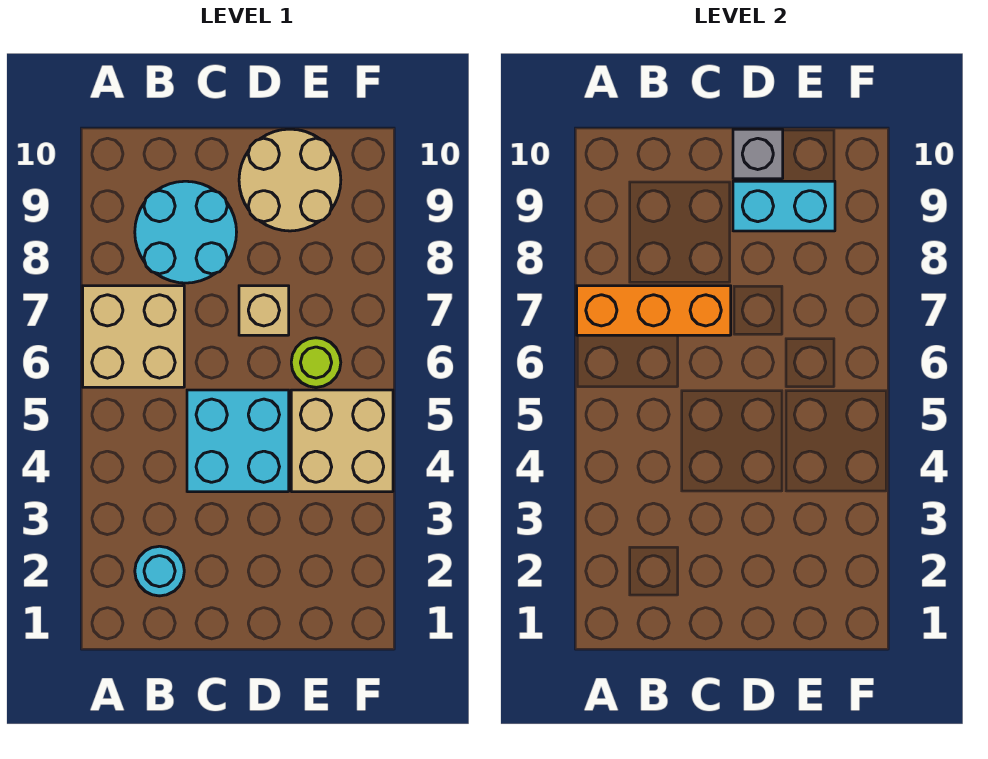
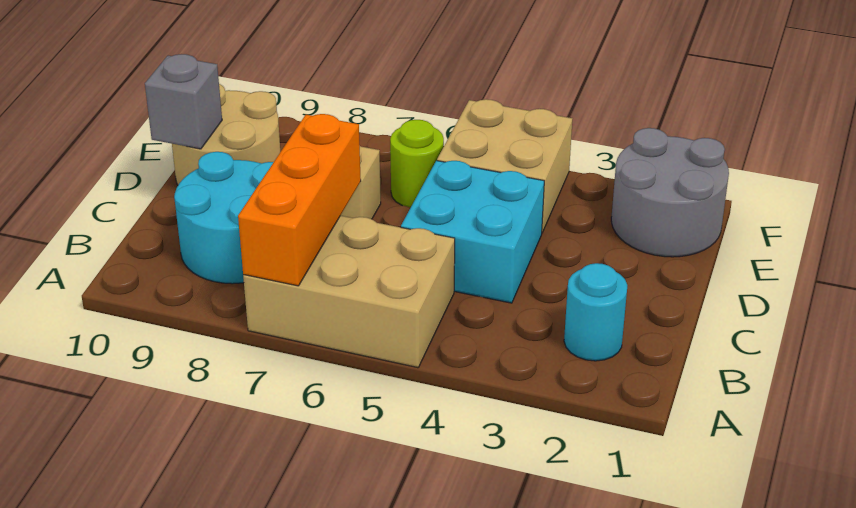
tan brick A6:B7 level 1 -> tan brick A5:B7 level 1
cyan brick D9:E9 level 2 -> none
none -> grey round brick E1:F2 level 1

